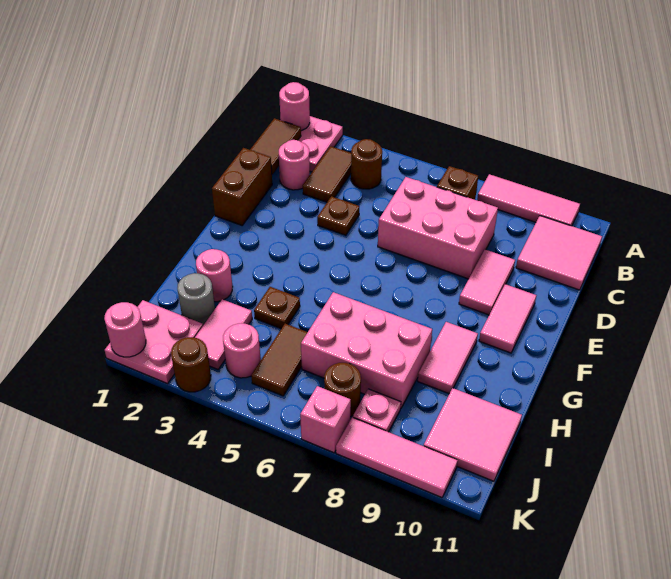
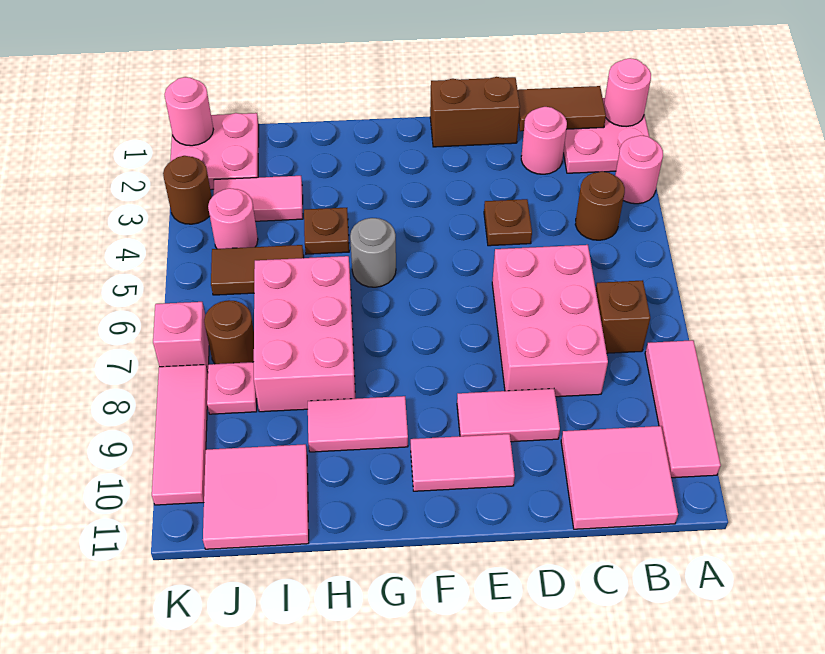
brown tile B3:C3 level 1 -> none
pink round brick H2 level 1 -> pink round brick A3 level 1
grey round brick I2 level 1 -> grey round brick G5 level 1

